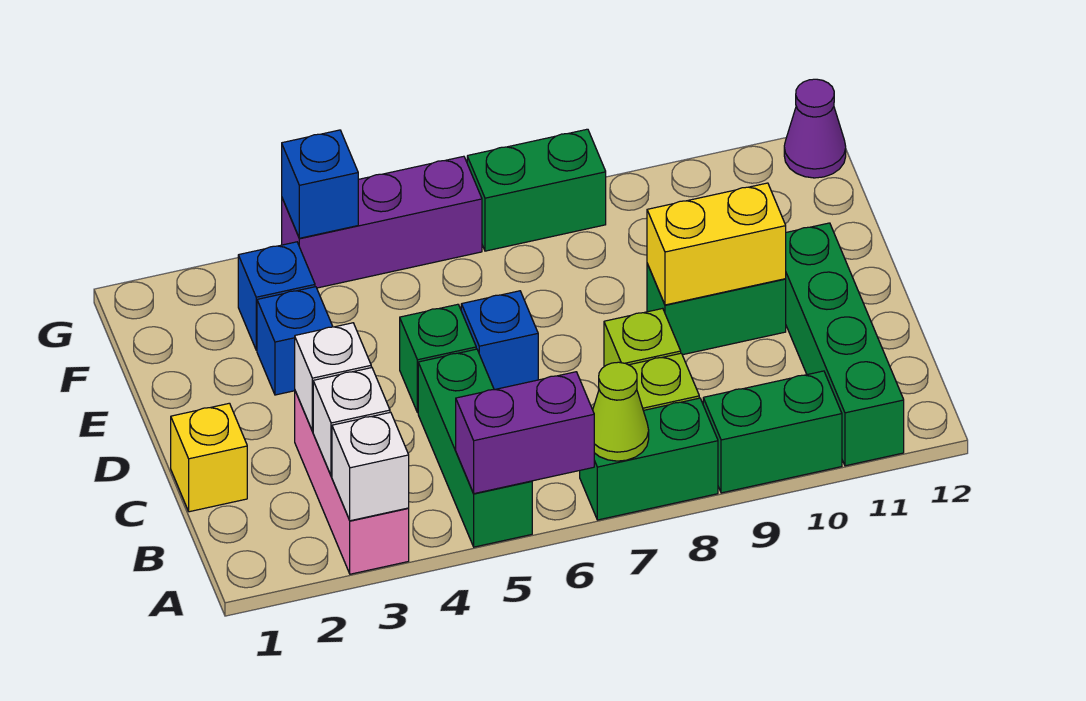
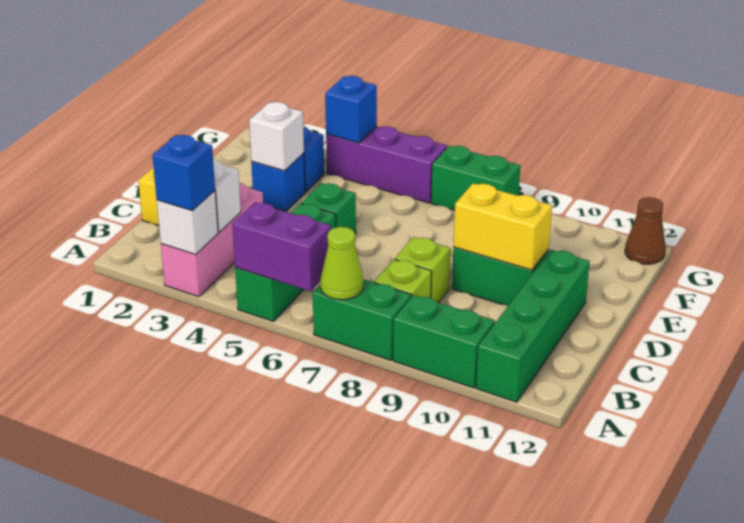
white brick C3 level 2 -> white brick E3 level 2
blue brick D6 level 1 -> blue brick A3 level 3
purple cone G12 level 1 -> brown cone G12 level 1

